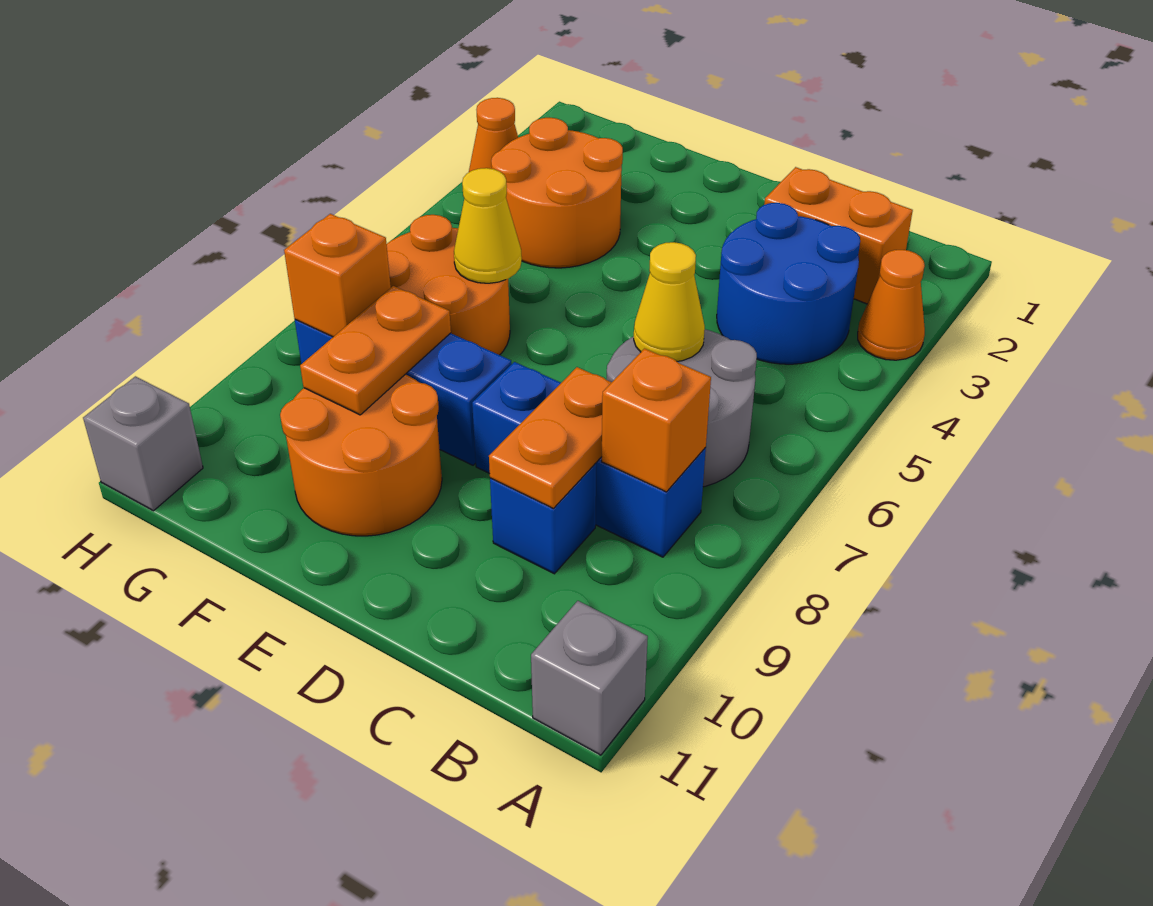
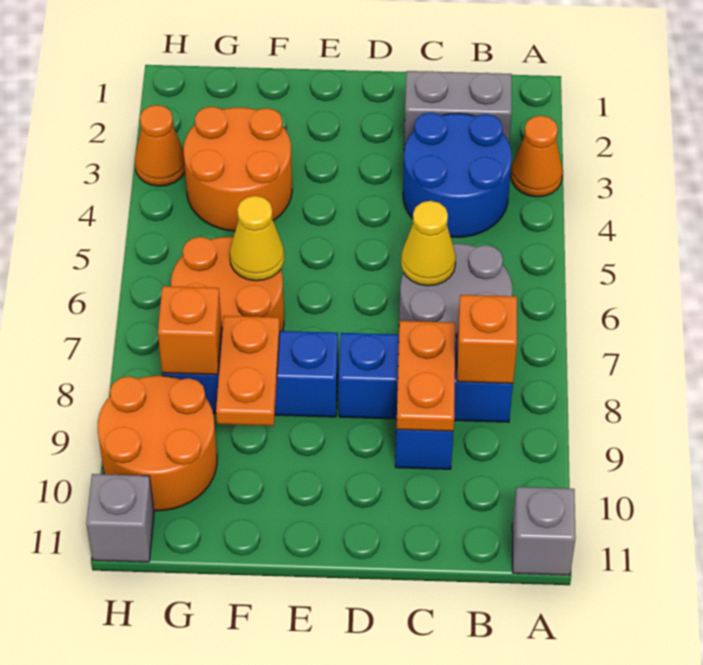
orange brick B2:C2 level 1 -> grey brick B2:C2 level 1
orange round brick E9:F10 level 1 -> orange round brick G9:H10 level 1

